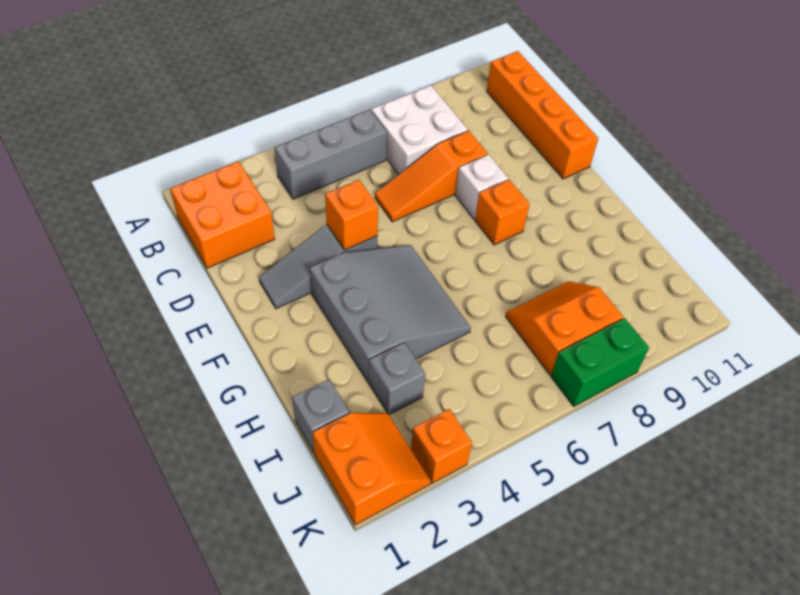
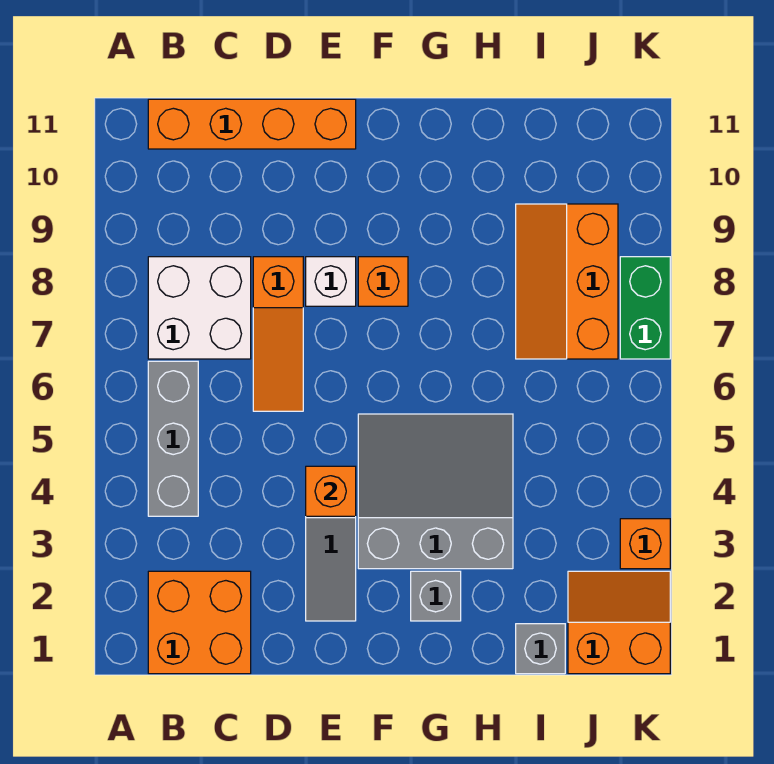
grey brick I3 level 1 -> grey brick G2 level 1
orange slope I7:J8 level 1 top J -> orange slope I7:J9 level 1 top J

